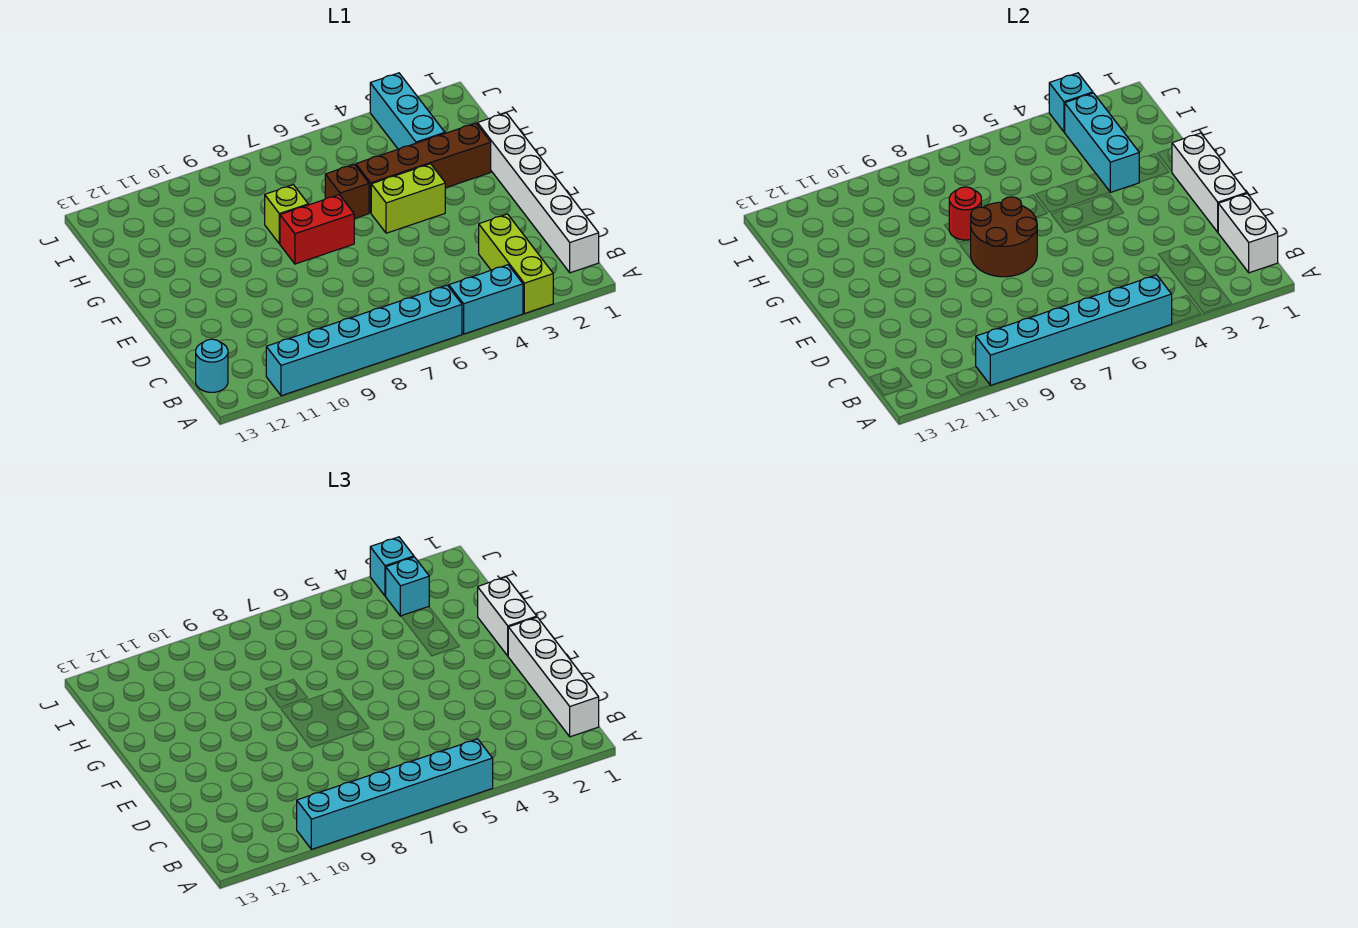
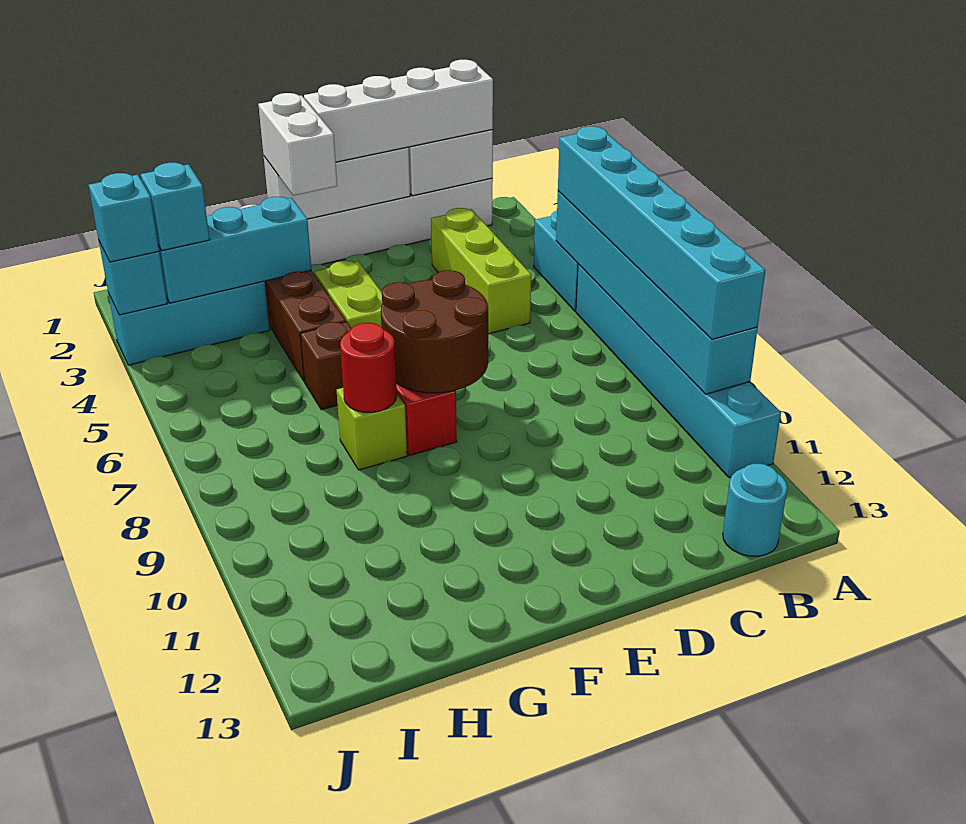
lime brick A3:C3 level 1 -> lime brick C3:C5 level 1
white brick F1:G1 level 3 -> white brick F1:F2 level 3

